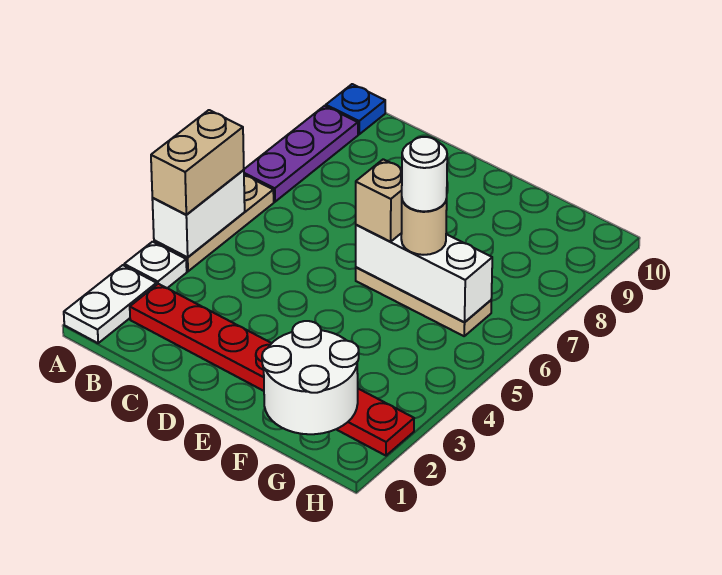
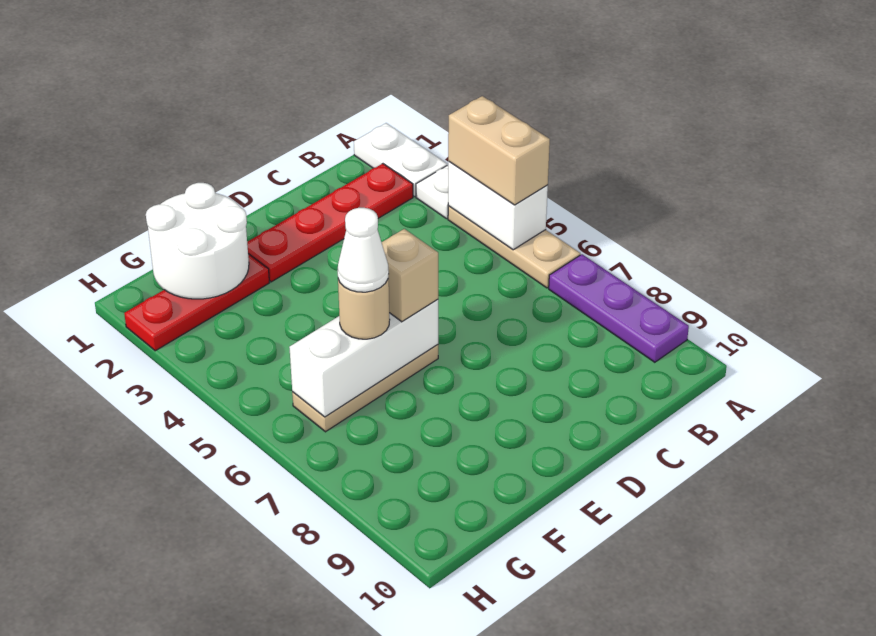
blue plate A10 level 1 -> none
white round brick F6 level 4 -> white cone F6 level 4

